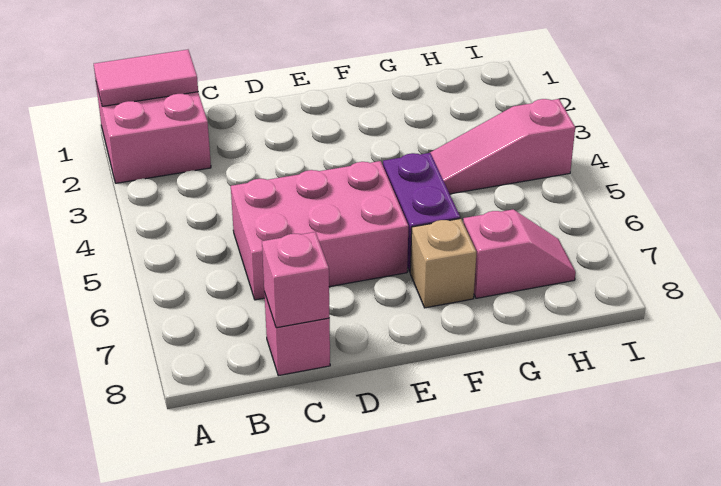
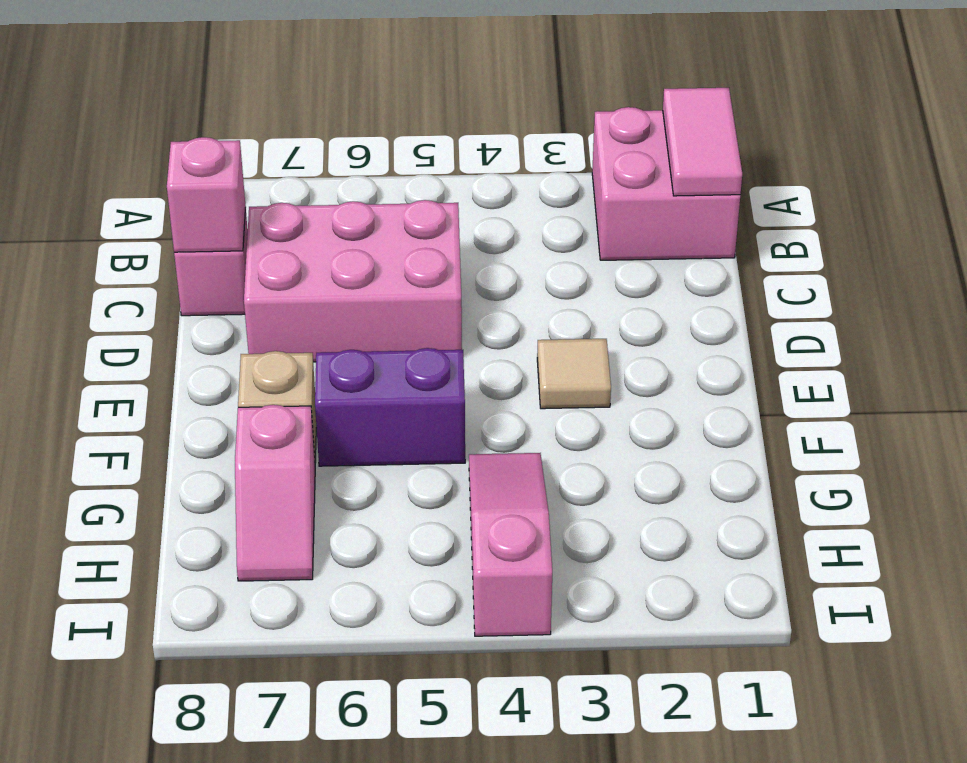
pink brick C5:E6 level 1 -> pink brick C5:D7 level 1
none -> tan tile E3 level 1

